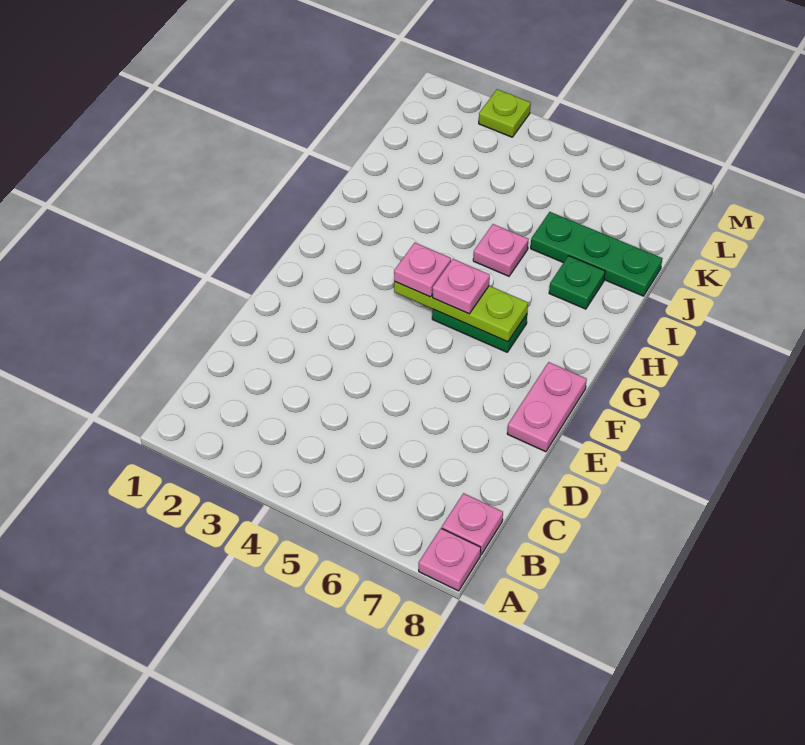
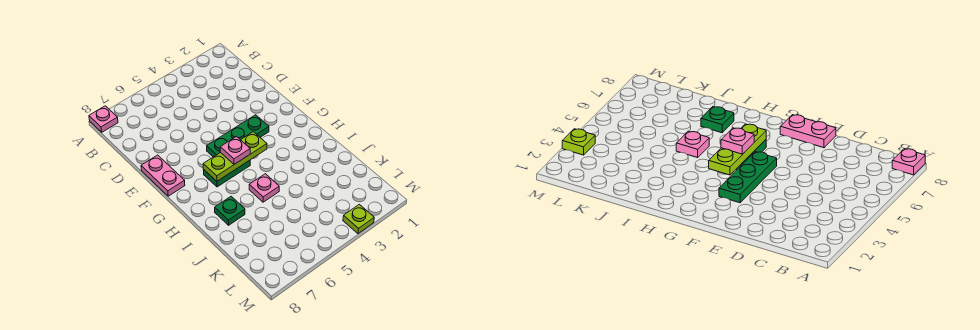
pink plate B8 level 1 -> none
pink plate G4 level 3 -> none
green plate J6:J8 level 1 -> green plate F3:F5 level 1

